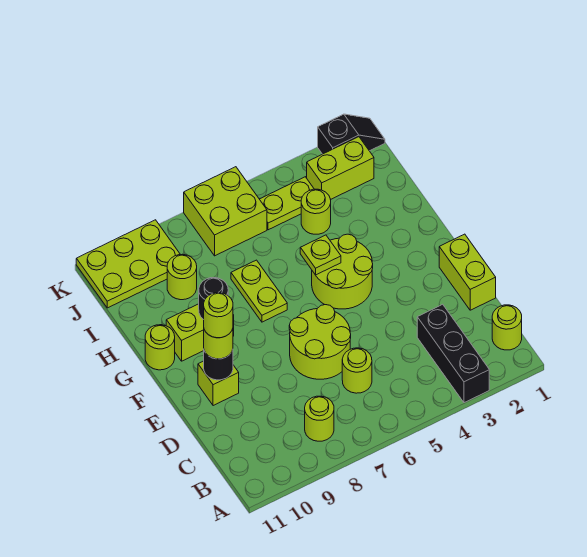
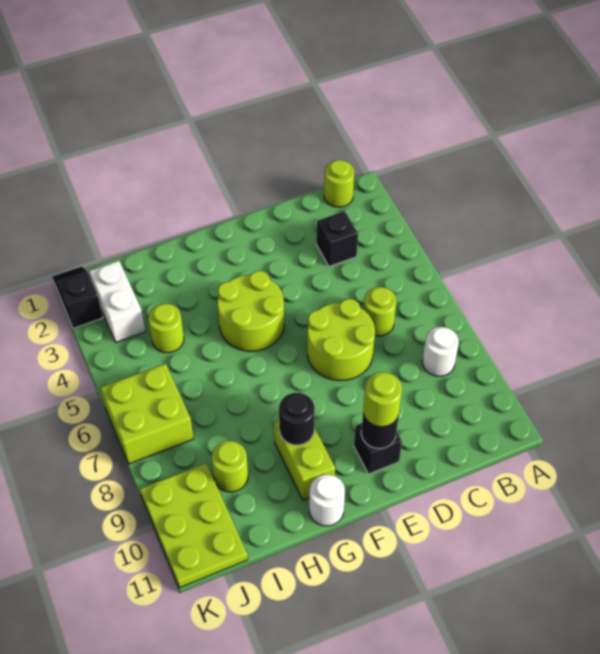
black brick A3:C3 level 1 -> black brick C3 level 1
lime round brick B8 level 1 -> white round brick B8 level 1
lime brick D1:E1 level 1 -> none
lime brick E10 level 1 -> black brick E10 level 1
lime round brick E10 level 4 -> none
lime plate G5 level 2 -> none
lime plate G7:H7 level 1 -> none
lime round brick G11 level 1 -> white round brick G11 level 1
lime brick J2:J3 level 1 -> white brick J2:J3 level 1
lime plate J4:J5 level 1 -> none

